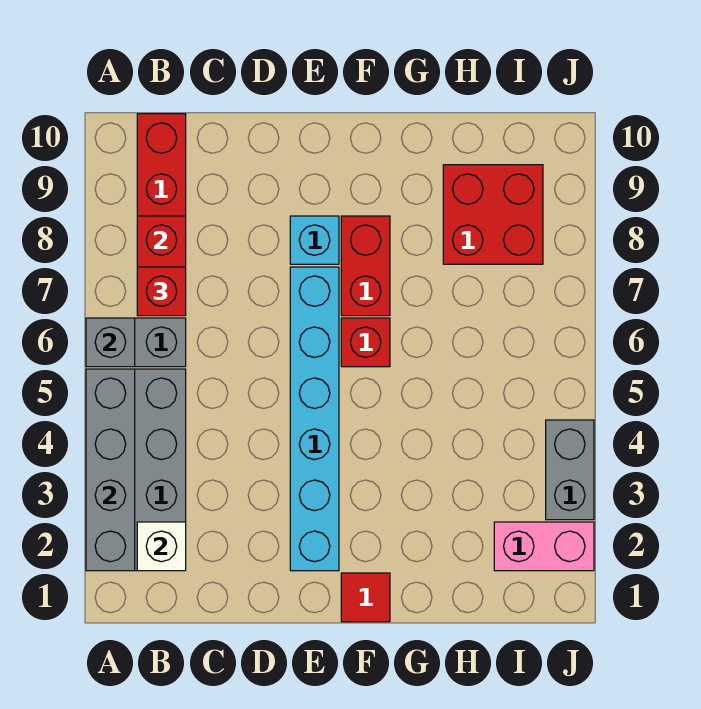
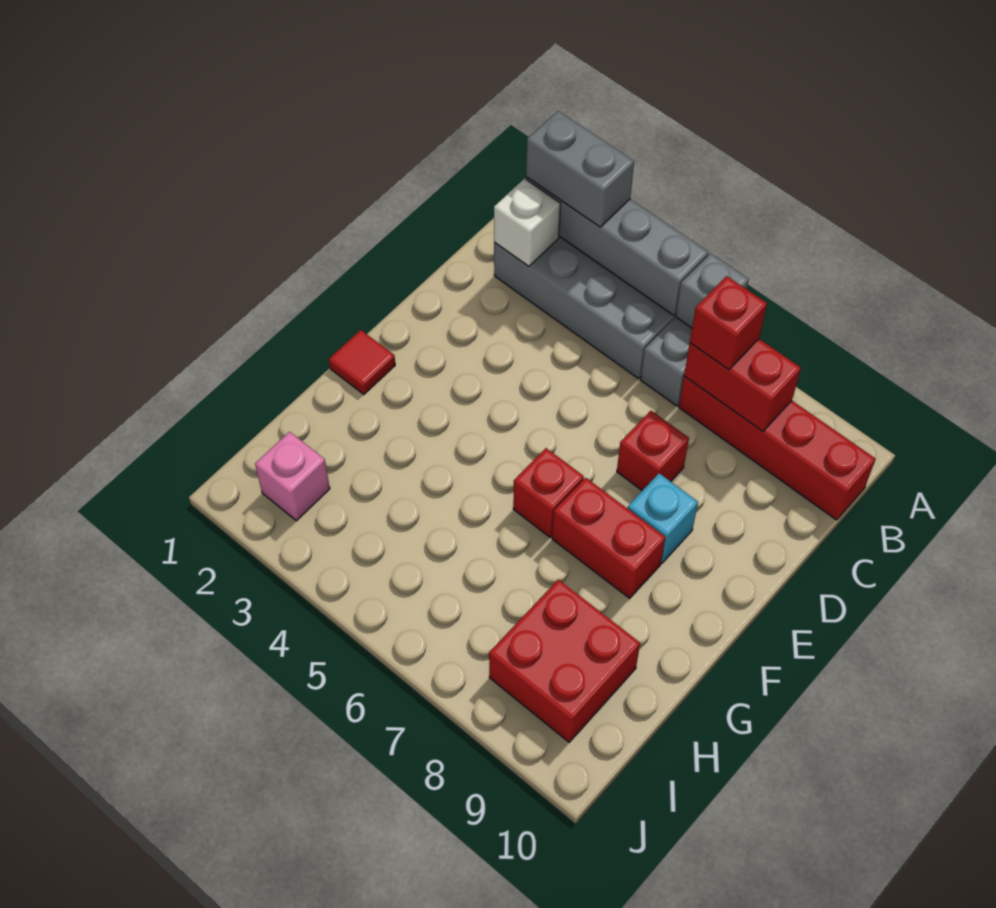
none -> red brick D7 level 1
cyan brick E2:E7 level 1 -> none
pink brick I2:J2 level 1 -> pink brick I2 level 1
grey brick J3:J4 level 1 -> grey brick A2:A3 level 3

